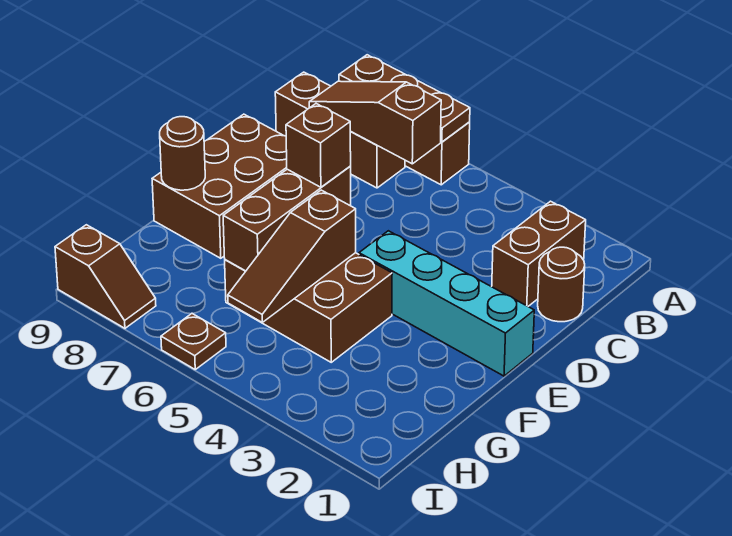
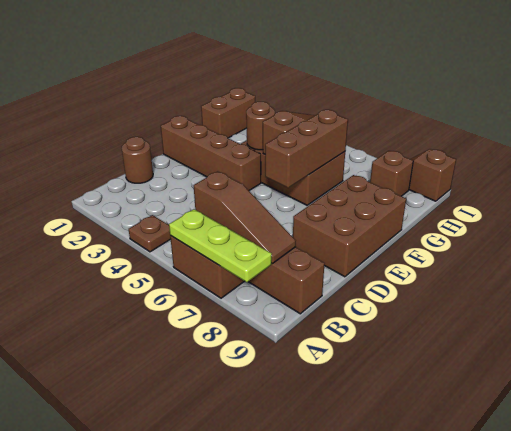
brown plate A6:A8 level 2 -> lime plate A6:A8 level 2
brown brick B2:C2 level 1 -> brown brick G1:H1 level 1
cyan brick E1:E4 level 1 -> brown brick E1:E4 level 1
brown brick E6 level 3 -> brown brick H8 level 1
brown round brick F9 level 2 -> brown round brick F4 level 2
brown plate I6 level 1 -> brown plate A4 level 1

